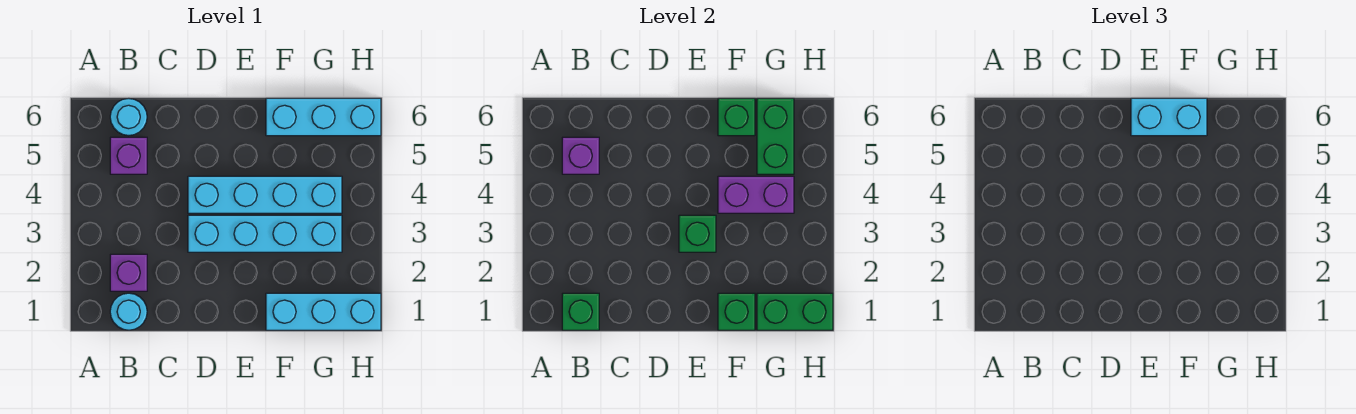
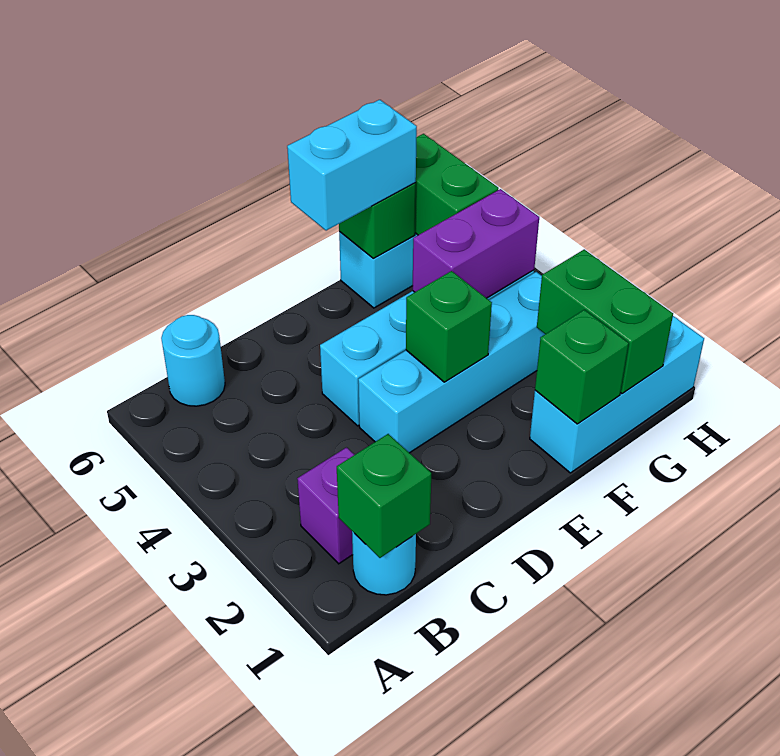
purple brick B5 level 1 -> none
purple brick B5 level 2 -> none
green brick G1:H1 level 2 -> green brick G1:G2 level 2

